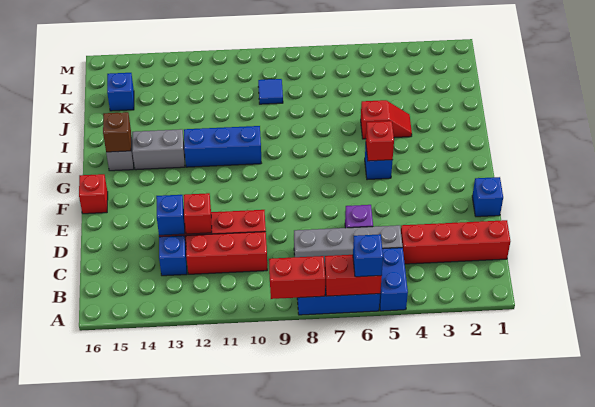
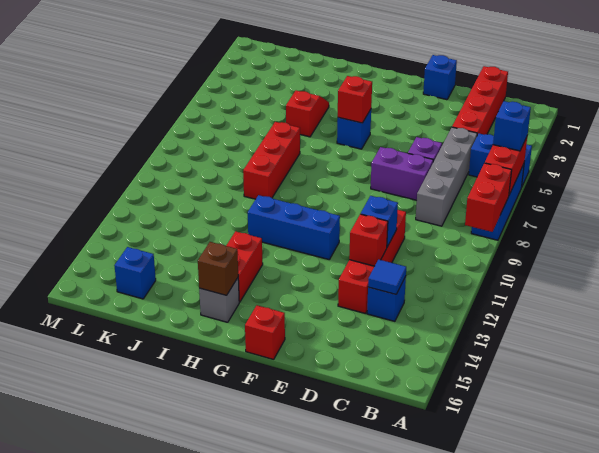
red brick C10:C12 level 1 -> red brick I7:I9 level 1
none -> purple brick D7:E7 level 1
blue brick D13 level 2 -> blue brick D11 level 2
blue brick H10:H12 level 1 -> blue brick F11:H11 level 1
grey brick H13:H14 level 1 -> red brick H13:H14 level 1
blue tile K9 level 1 -> blue tile C13 level 2

